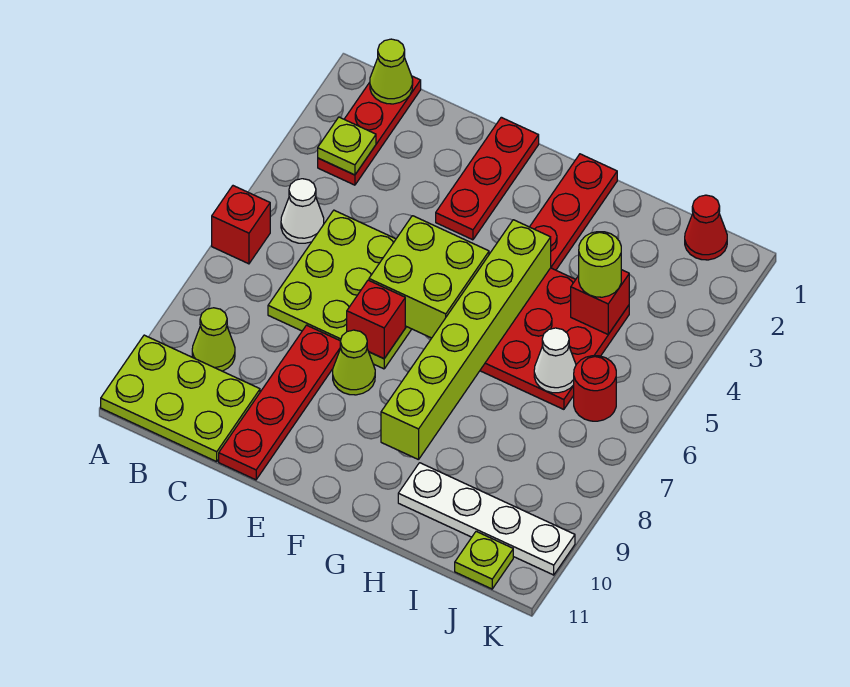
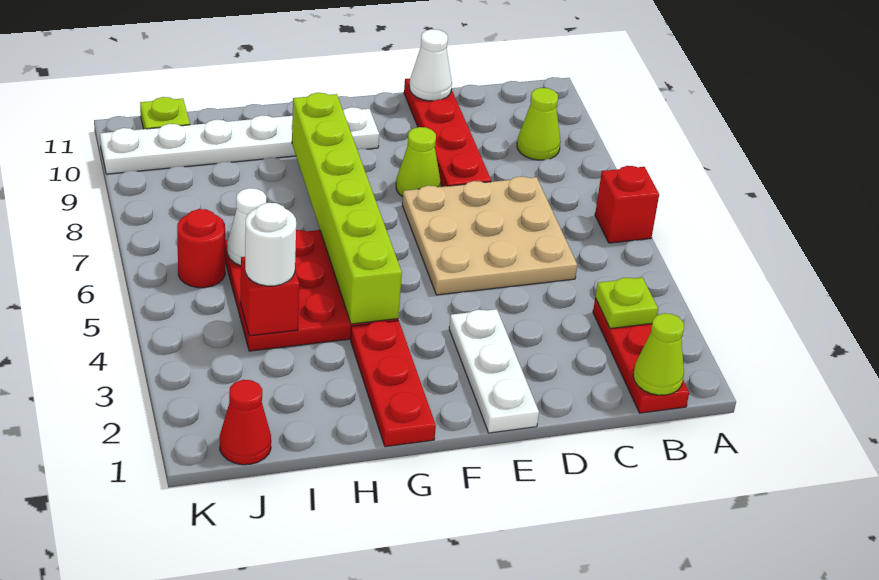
lime plate A10:C11 level 1 -> none
white cone B5 level 1 -> white cone D11 level 2
lime plate C5:E7 level 1 -> tan plate C5:E7 level 1
red plate E1:E3 level 1 -> white plate E1:E3 level 1
lime brick E5:F6 level 2 -> none
red brick E7 level 2 -> none
white plate H10:K10 level 1 -> white plate F10:K10 level 1
lime round brick I4 level 3 -> white round brick I4 level 3

